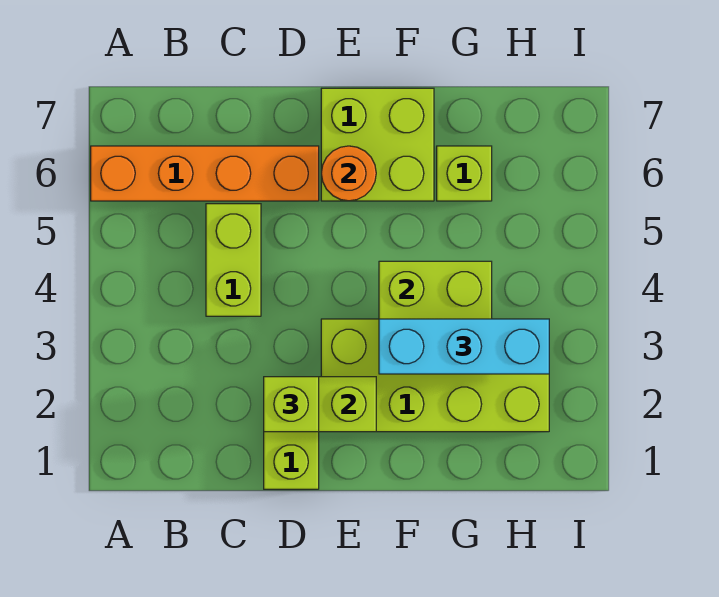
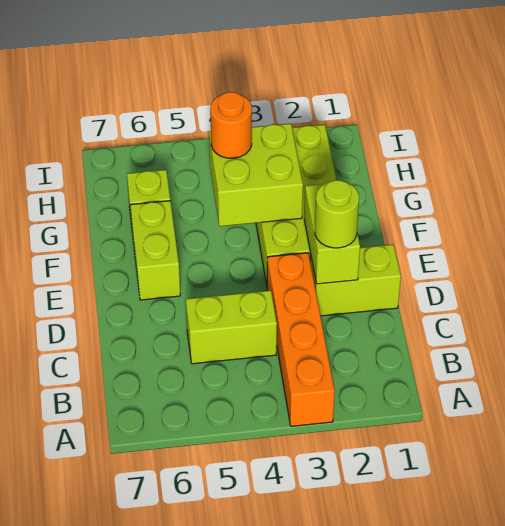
orange brick A6:D6 level 1 -> orange brick A3:D3 level 1
lime brick D2 level 3 -> lime round brick D2 level 3
lime brick E6:F7 level 1 -> lime brick E6:F6 level 1
orange round brick E6 level 2 -> orange round brick G4 level 3
cyan brick F3:H3 level 3 -> none

